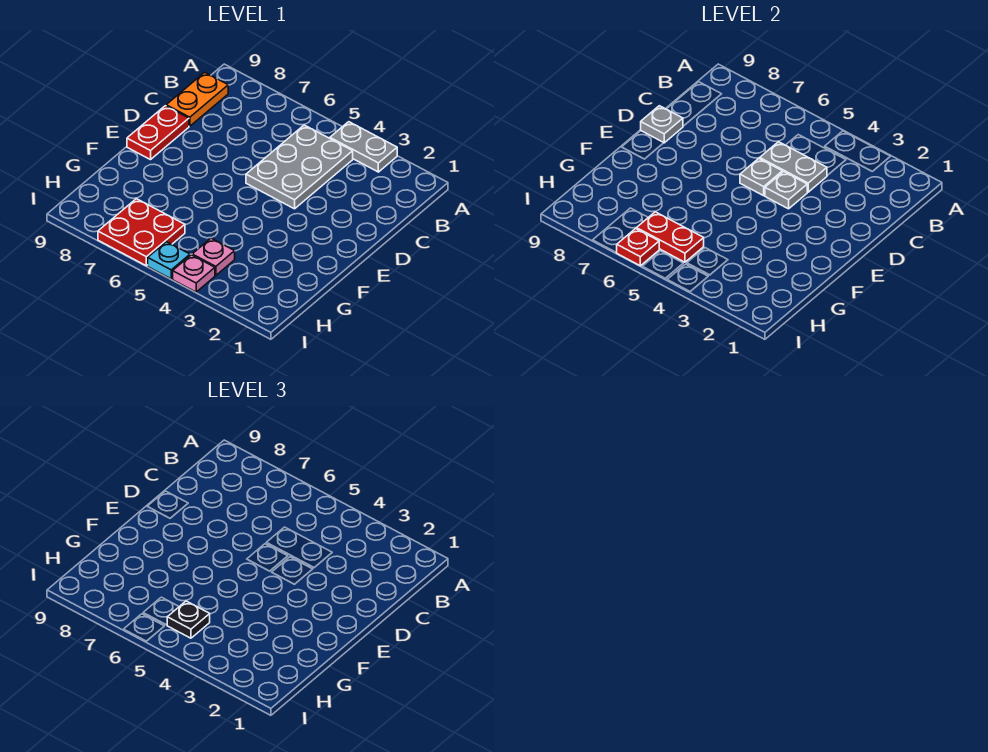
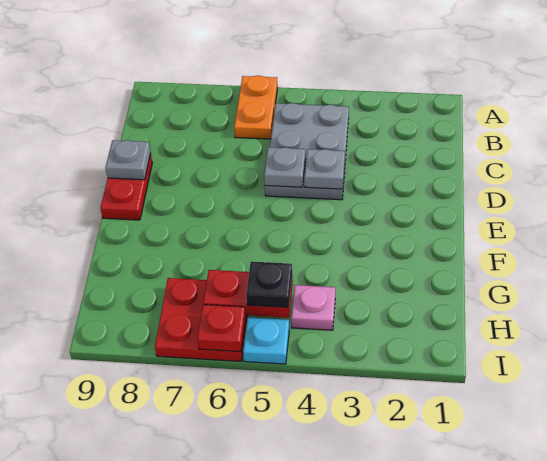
grey plate A3:A4 level 1 -> none
orange plate B9:C9 level 1 -> orange plate A6:B6 level 1
grey plate C4:C5 level 2 -> none
pink plate I4 level 1 -> none

